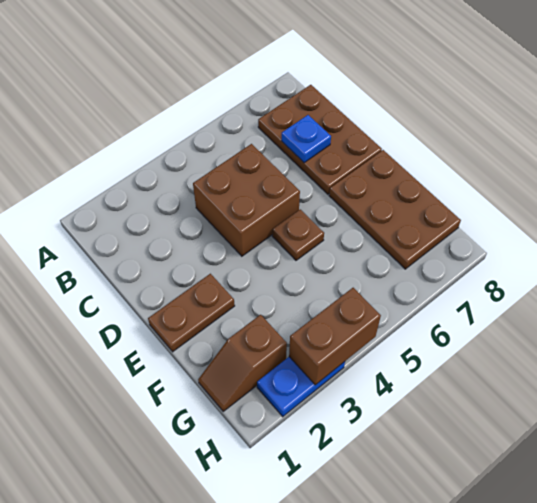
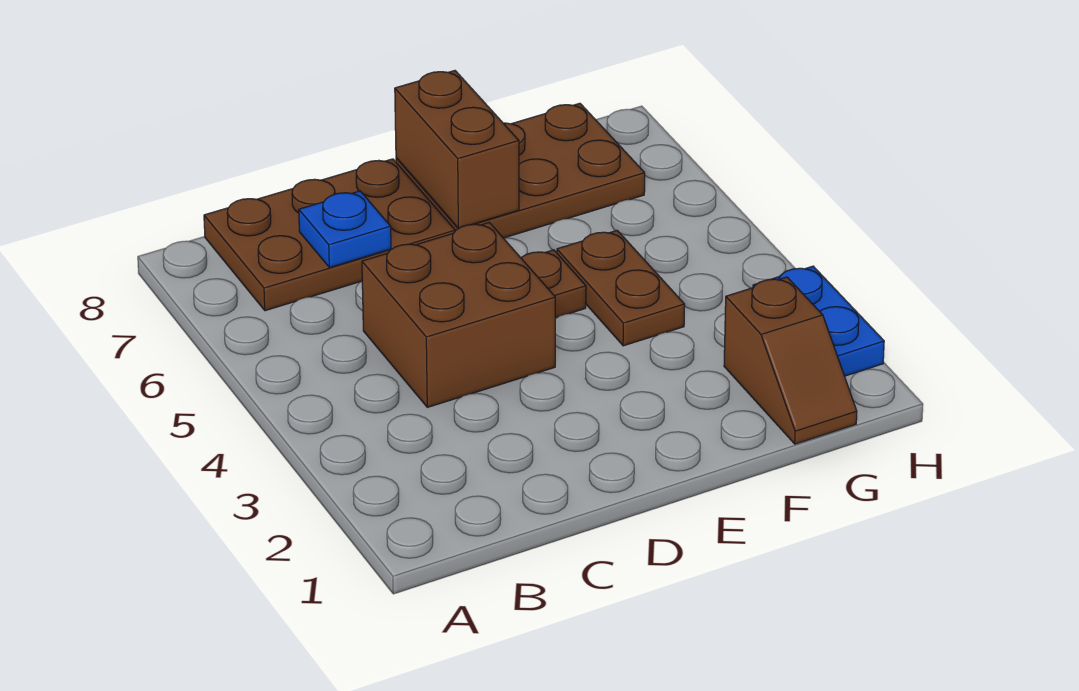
brown plate E1:E2 level 1 -> brown plate F4:F5 level 1
brown brick H3:H4 level 2 -> brown brick E7:E8 level 2

